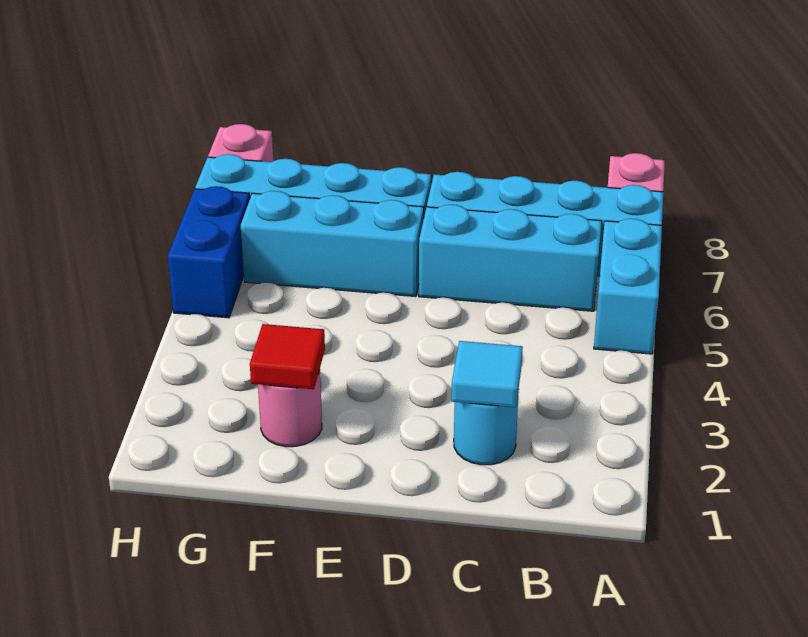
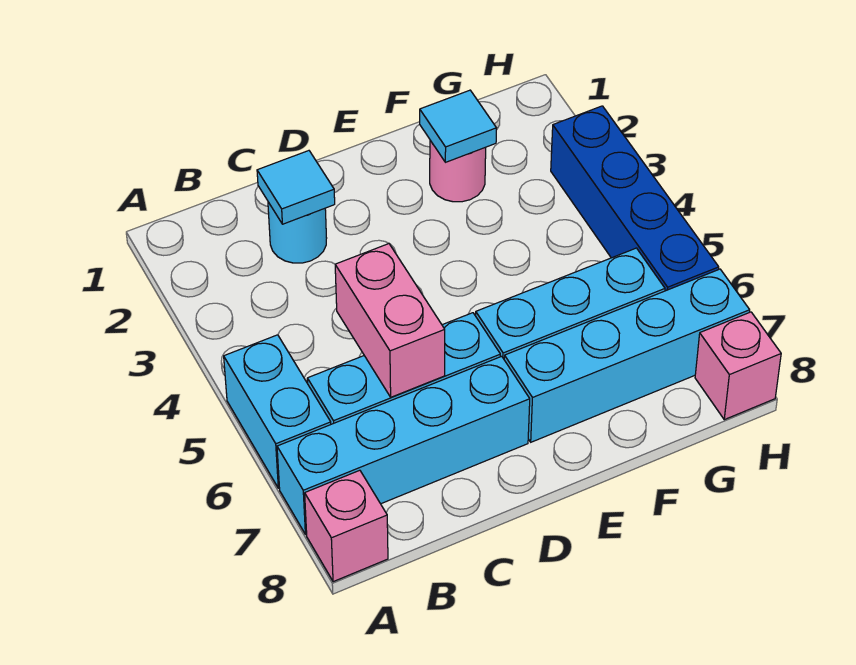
none -> pink brick C5:C6 level 2
red tile F2 level 2 -> cyan tile F2 level 2
blue brick H5:H6 level 1 -> blue brick H3:H6 level 1

